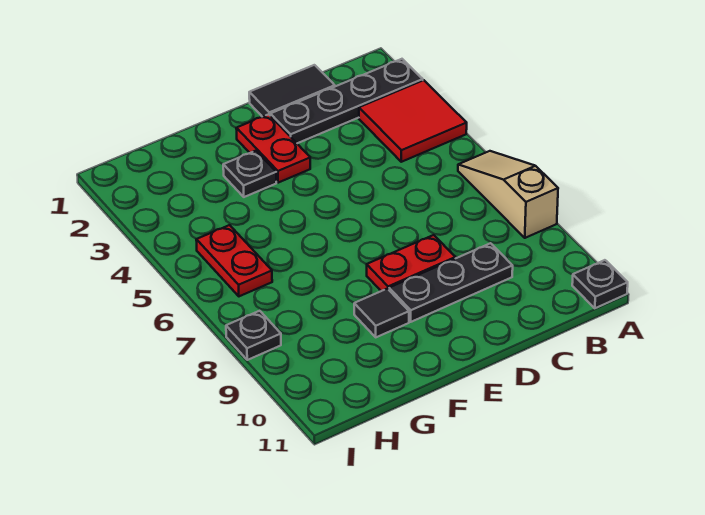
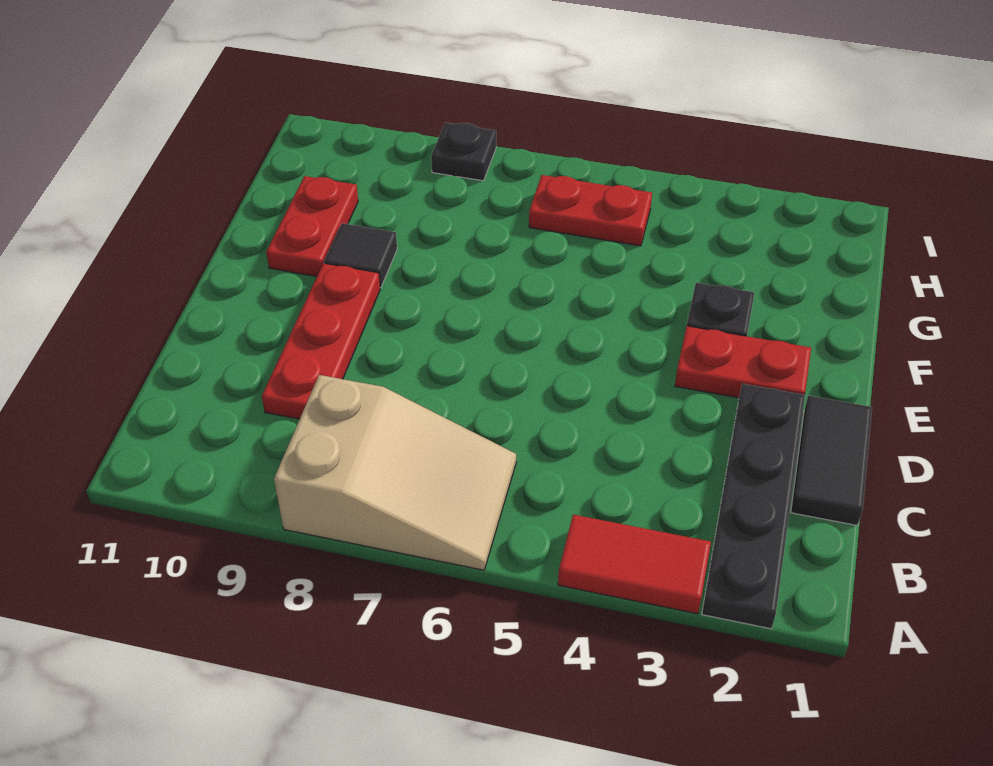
red tile A3:B4 level 1 -> red tile A3:A4 level 1
tan slope A6:A8 level 1 top 8 -> tan slope A6:B8 level 1 top 8
black plate A11 level 1 -> none
black plate C9:E9 level 1 -> red plate C9:E9 level 1
red plate D8:E8 level 1 -> red plate F10:G10 level 1

